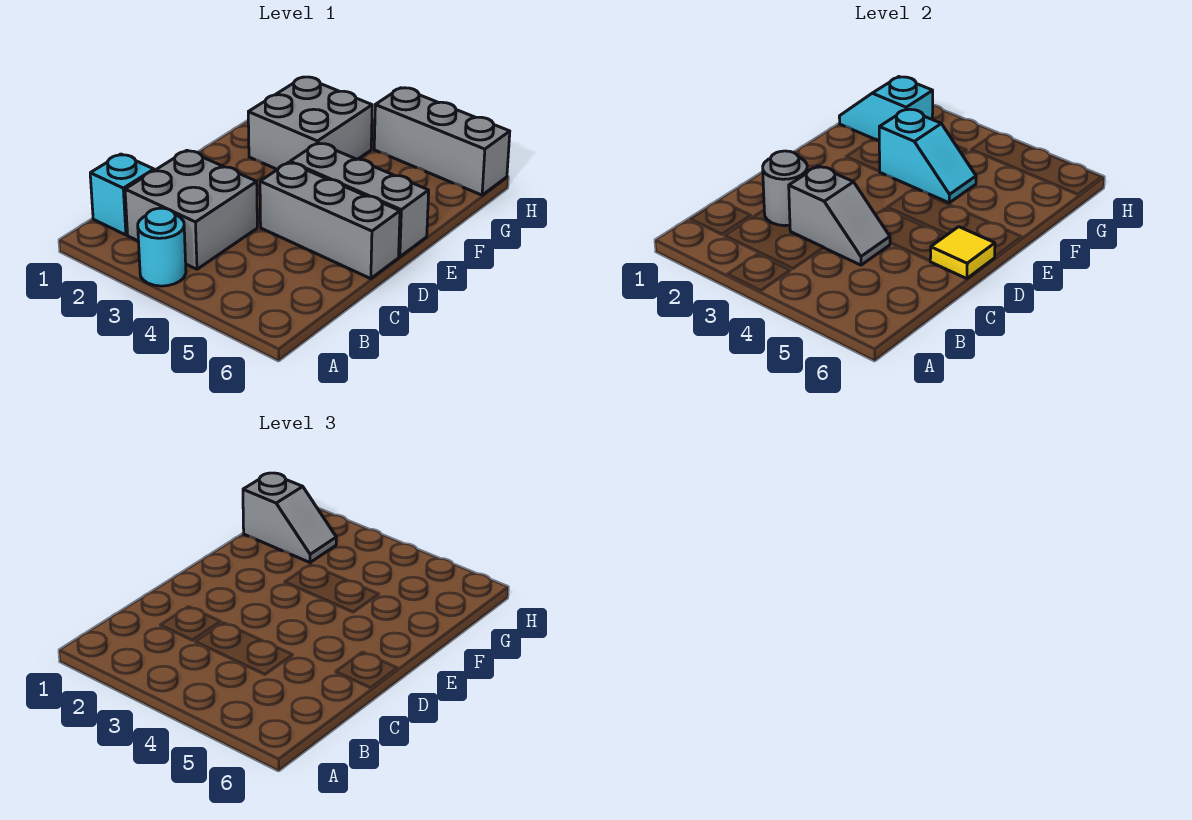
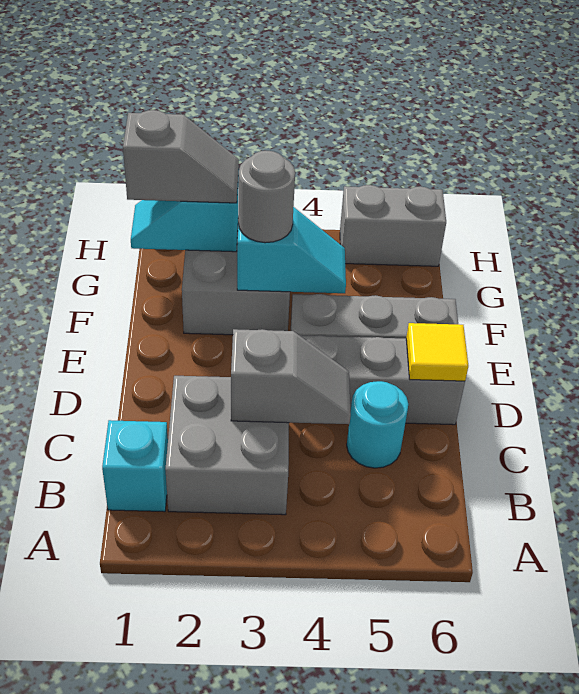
cyan round brick A3 level 1 -> cyan round brick C5 level 1
grey round brick C2 level 2 -> grey round brick F3 level 3
grey brick H4:H6 level 1 -> grey brick H5:H6 level 1

